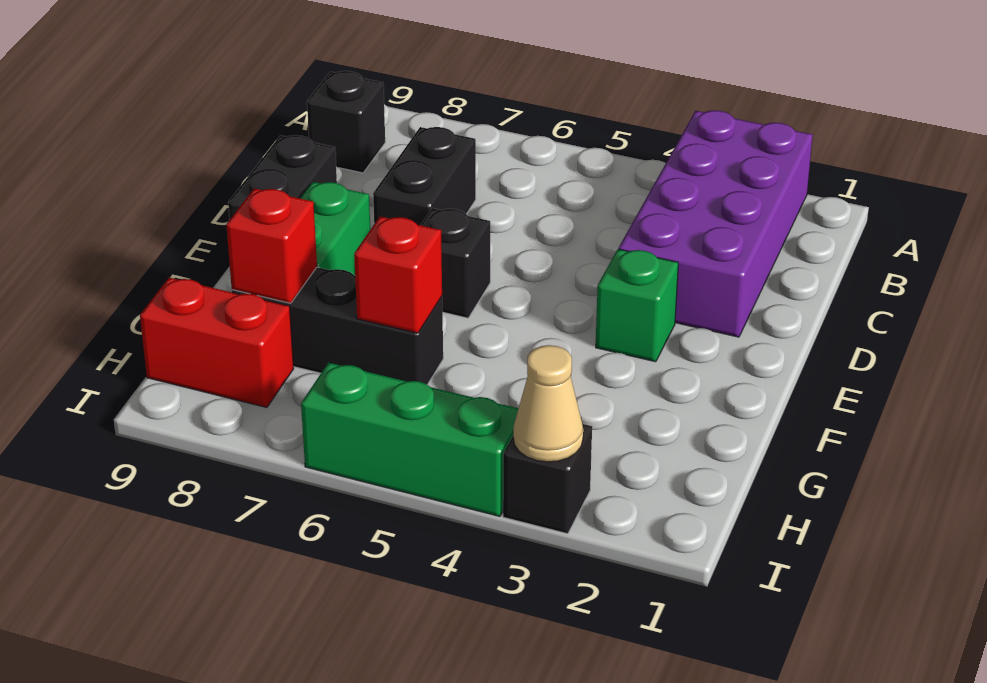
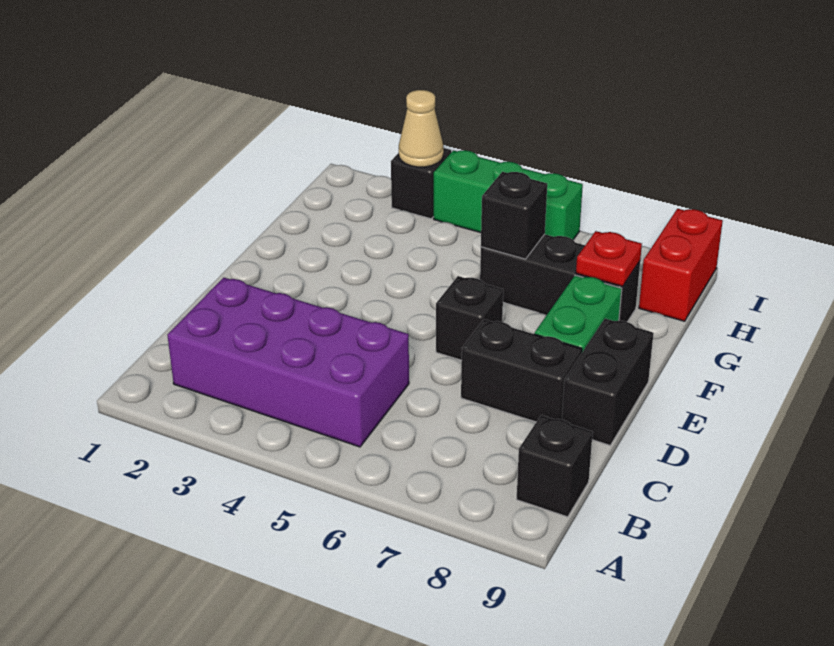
purple brick A2:D3 level 1 -> purple brick B2:C5 level 1
black brick C7:D7 level 1 -> black brick D7:D8 level 1
green brick E3 level 1 -> none
red brick G6 level 2 -> black brick G6 level 2
red brick G8 level 2 -> red plate G8 level 2
red brick H8:H9 level 1 -> red brick H9:I9 level 1

